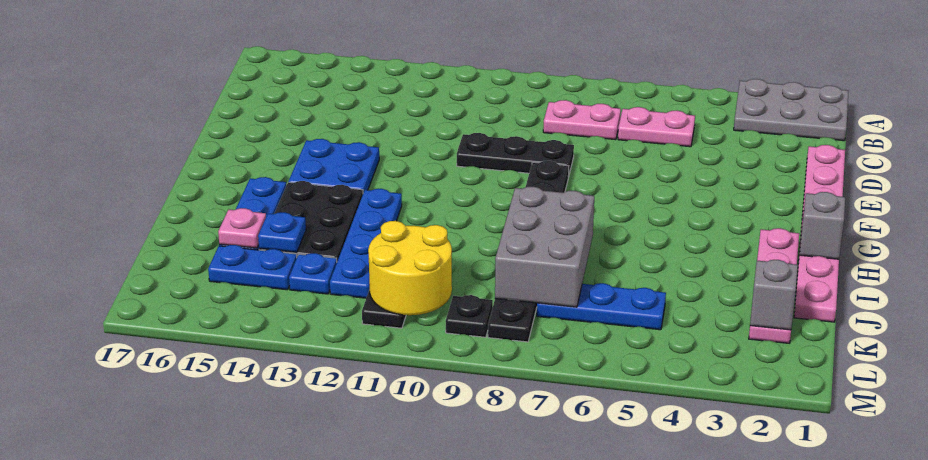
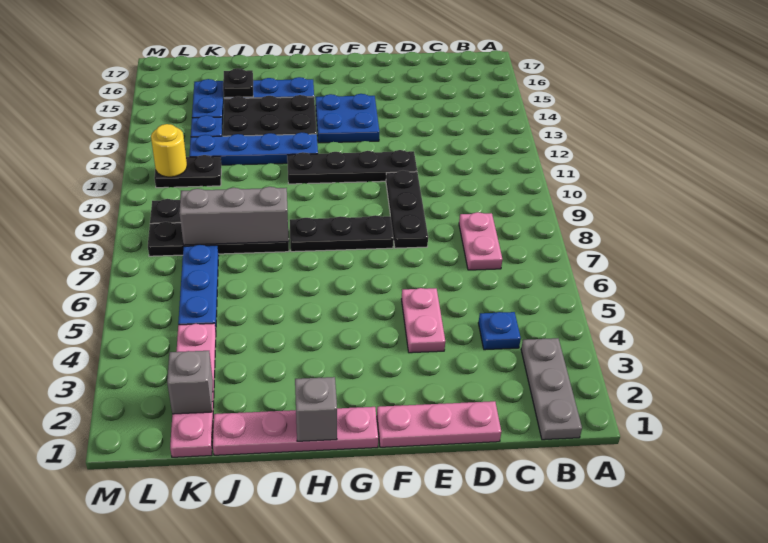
grey plate A1:B3 level 1 -> grey plate B1:B3 level 1
pink plate C5:C6 level 1 -> pink plate E4:E5 level 1
none -> black plate E11:H11 level 1
pink plate H2:K2 level 1 -> pink plate K1:K4 level 1
grey brick I7:K8 level 2 -> grey brick I8:K8 level 2
blue plate J14 level 2 -> blue plate C4 level 1
pink plate J15 level 2 -> black plate J15 level 2
yellow round brick K10:L11 level 2 -> yellow round brick L11 level 2

